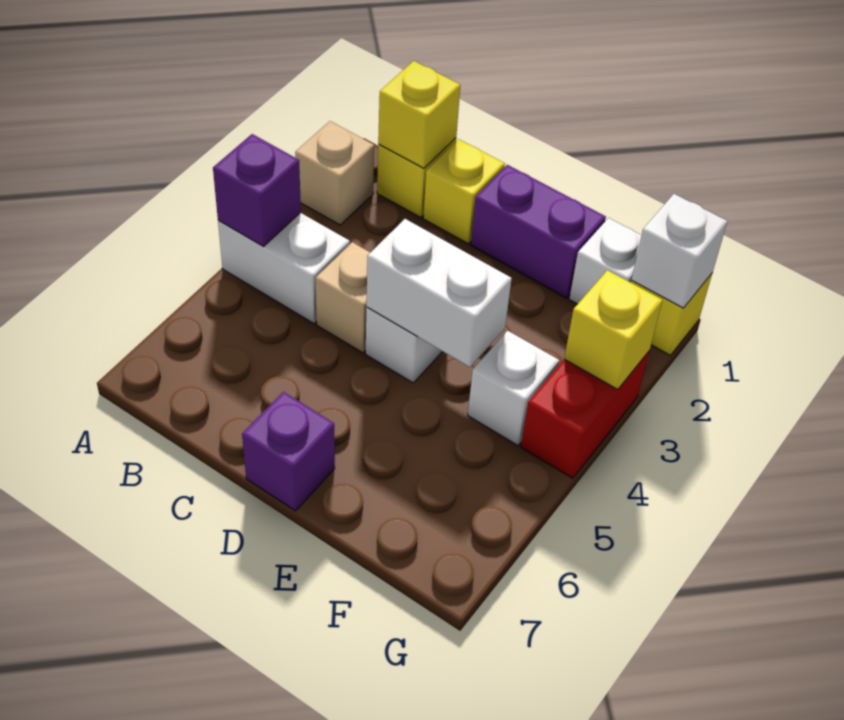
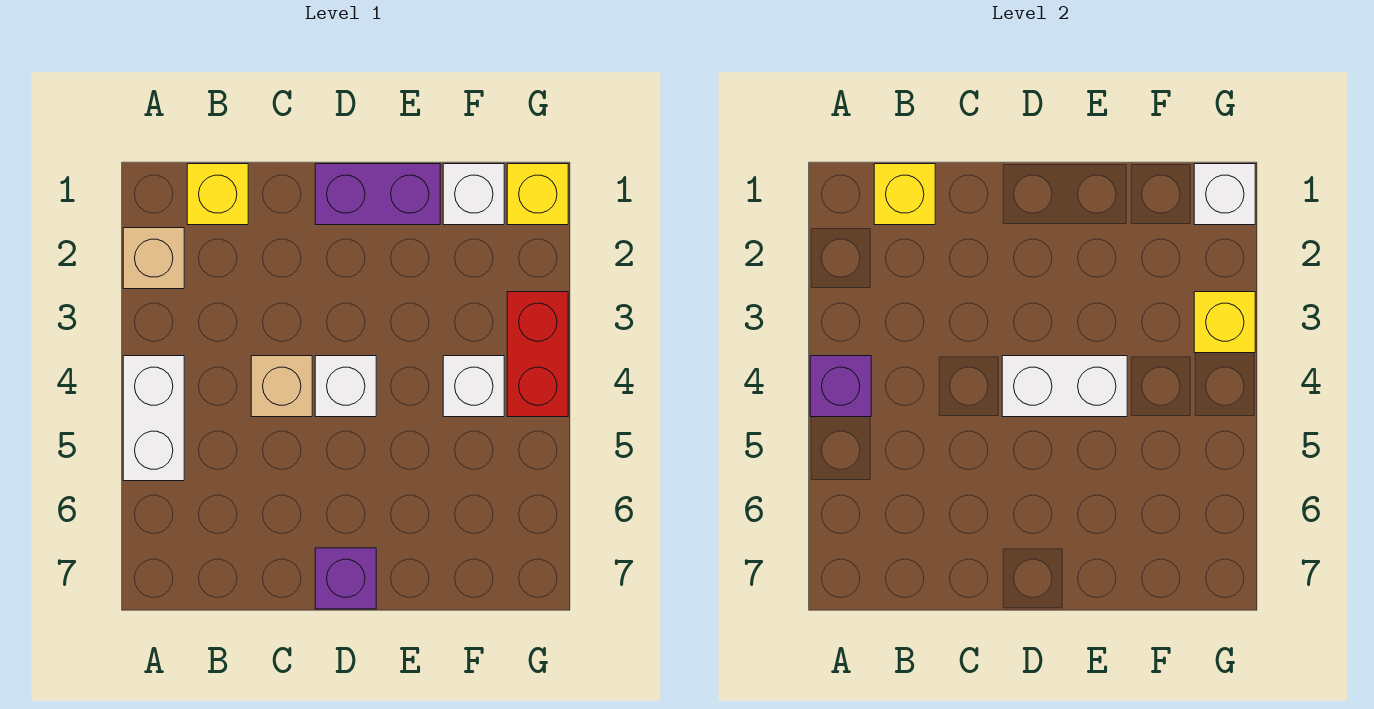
white brick A4:B4 level 1 -> white brick A4:A5 level 1
yellow brick C1 level 1 -> none

